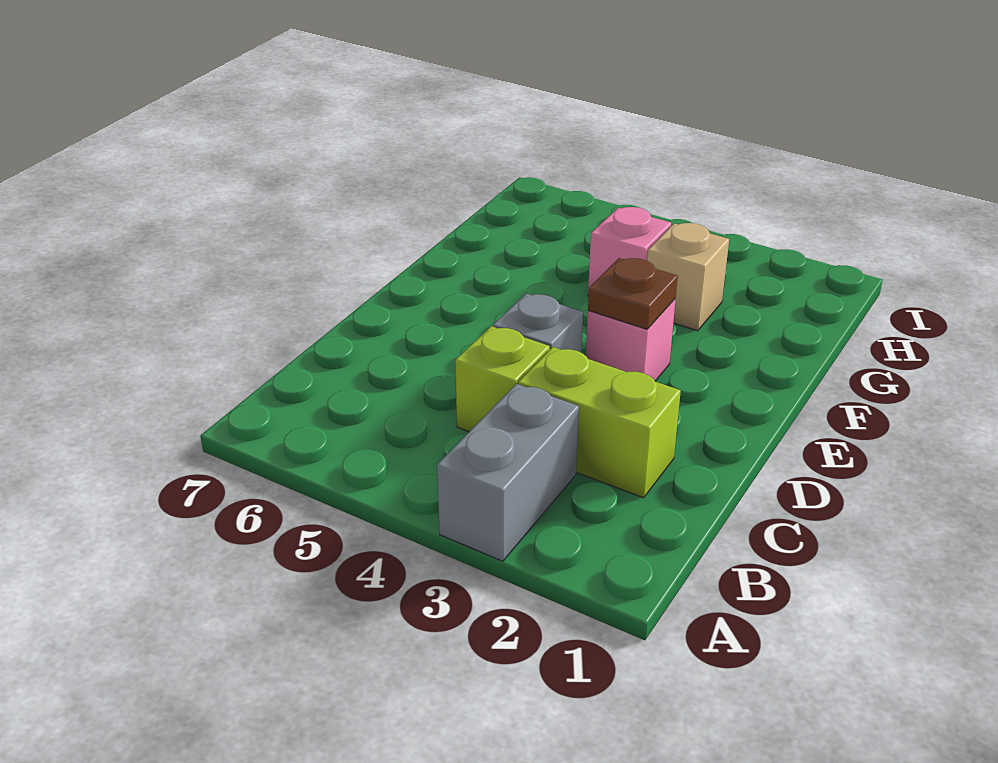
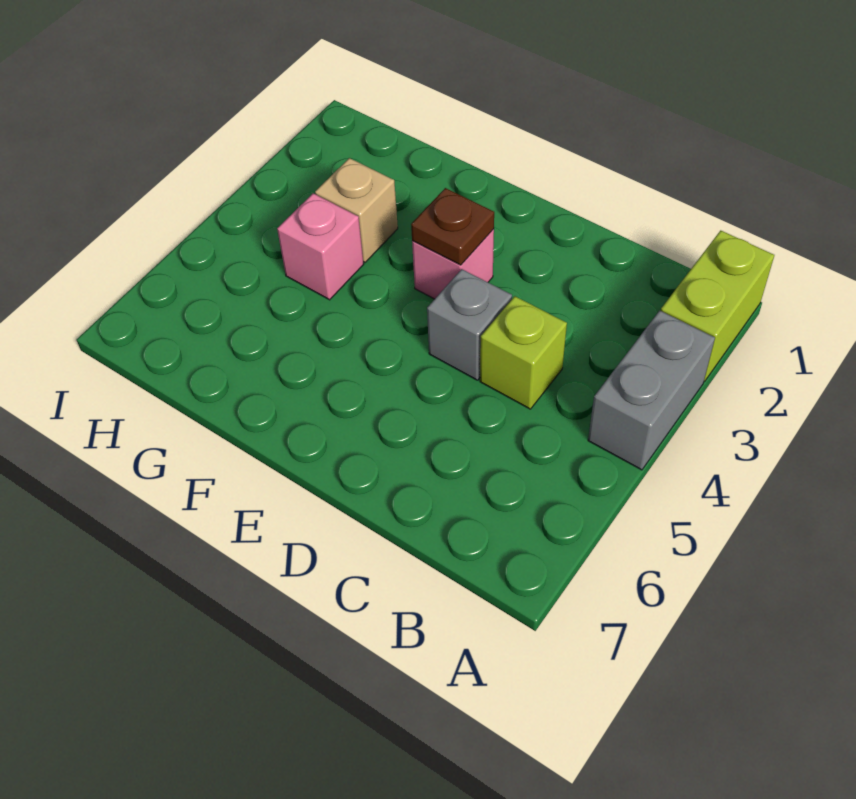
grey brick A3:B3 level 1 -> grey brick A3:A4 level 1
lime brick C2:C3 level 1 -> lime brick A1:A2 level 1

